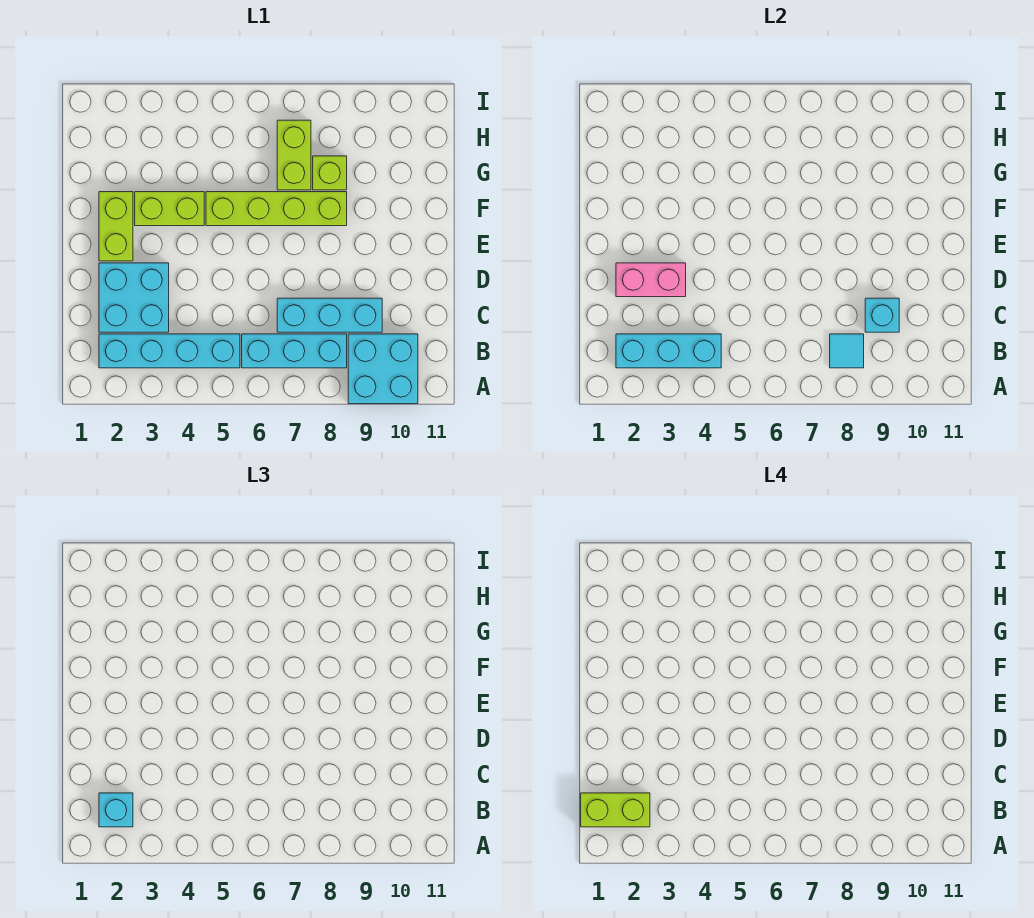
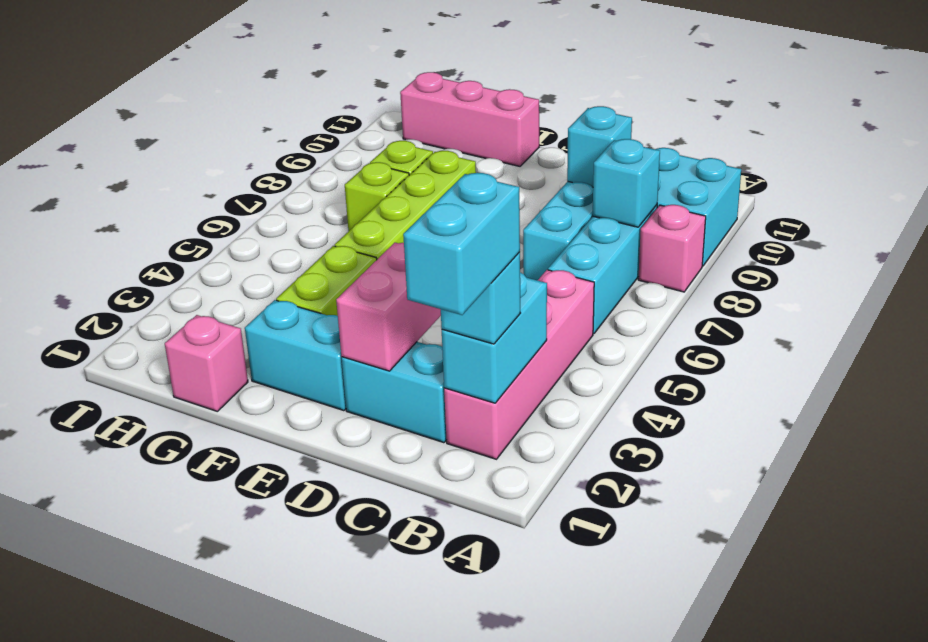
none -> pink brick A8 level 1
lime brick B1:B2 level 4 -> cyan brick B1:B2 level 4
cyan brick B2:B5 level 1 -> pink brick B2:B5 level 1
cyan brick B2:B4 level 2 -> cyan brick B2:B3 level 2
cyan tile B8 level 2 -> cyan brick B8 level 2
cyan brick C2:D3 level 1 -> cyan brick C2:D2 level 1
lime brick E2:F2 level 1 -> cyan brick E2:F2 level 1
none -> pink brick F11:H11 level 1
none -> pink brick G1 level 1
lime brick G7:H7 level 1 -> lime brick G7 level 1

